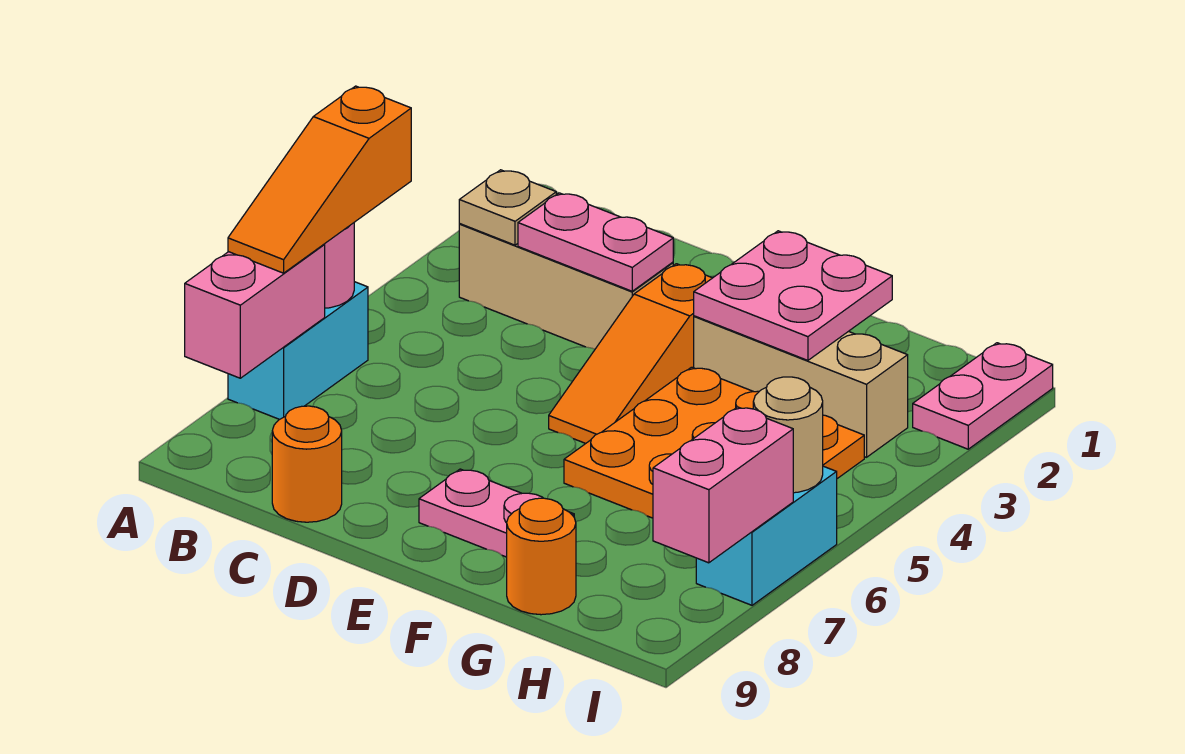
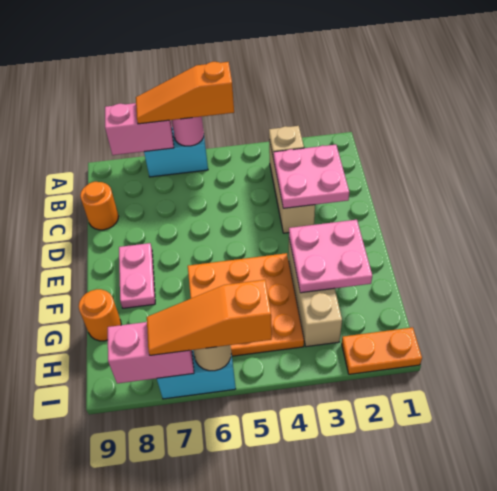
pink plate C3:D3 level 2 -> pink plate C2:D3 level 2
orange slope E3:E5 level 1 top 3 -> orange slope I5:I7 level 3 top 5
pink plate I1:I2 level 1 -> orange plate I1:I2 level 1

